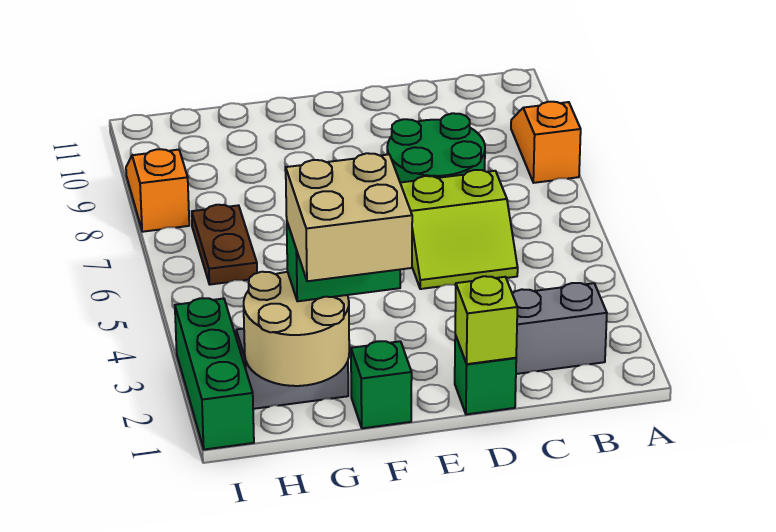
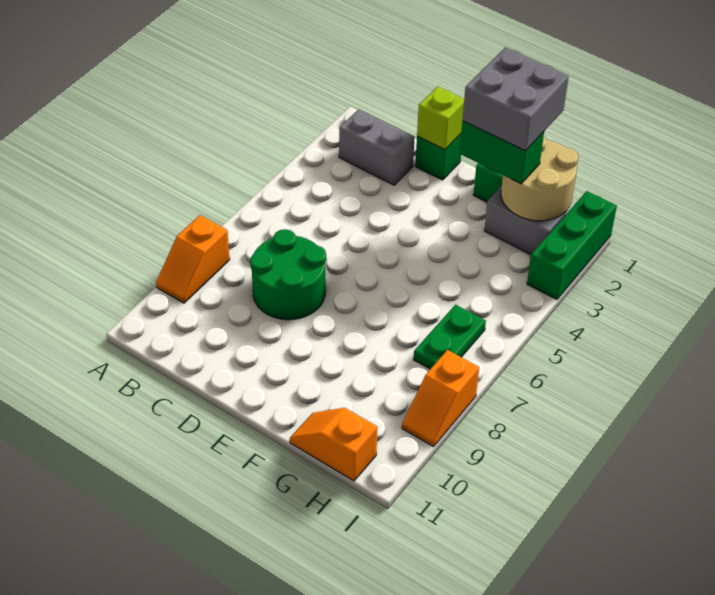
lime slope C5:D6 level 1 top 6 -> none
tan brick F1:G2 level 4 -> grey brick F1:G2 level 4
none -> orange slope G11:H11 level 1 top H
brown plate H6:H7 level 1 -> green plate H6:H7 level 1

